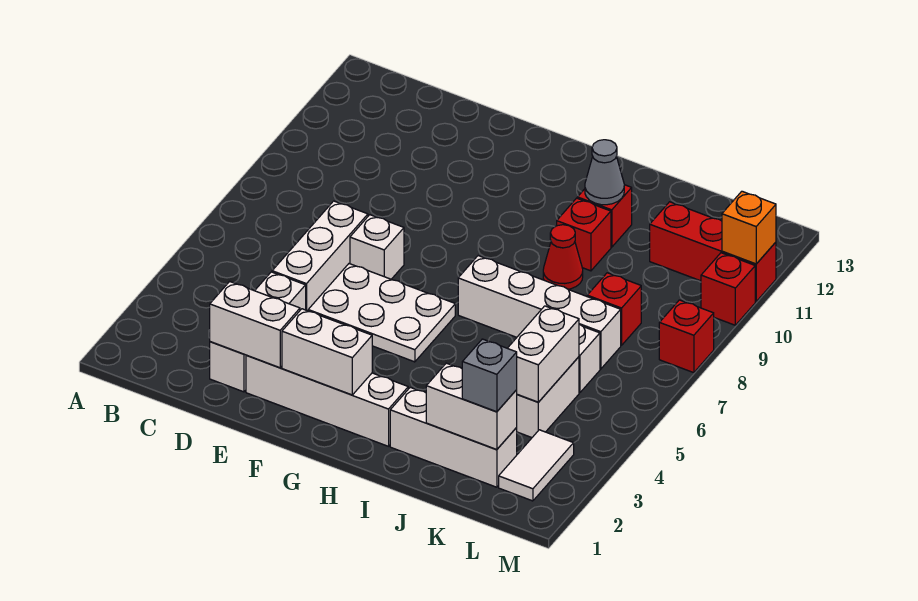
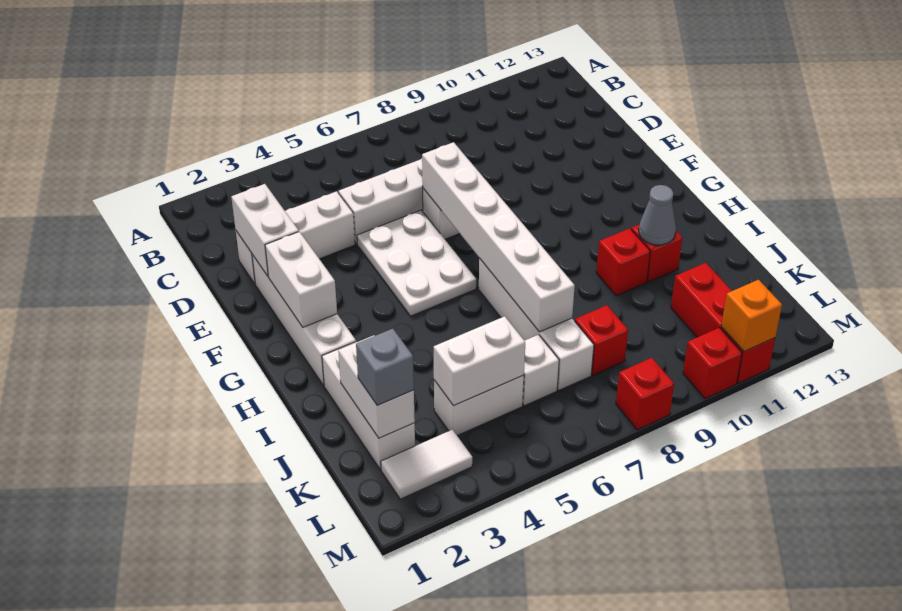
none -> white brick E7:J7 level 2
red cone I9 level 1 -> none

